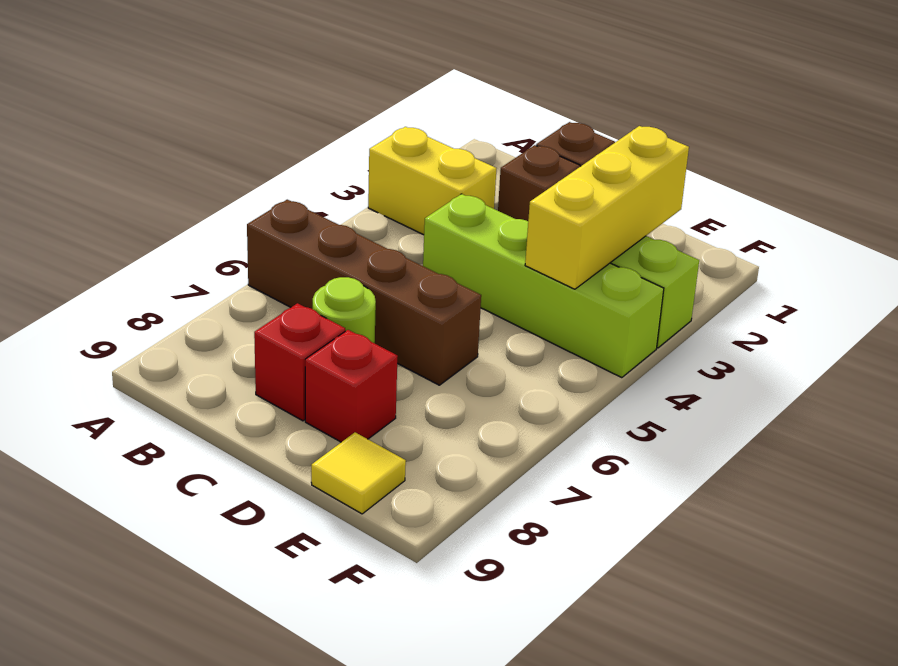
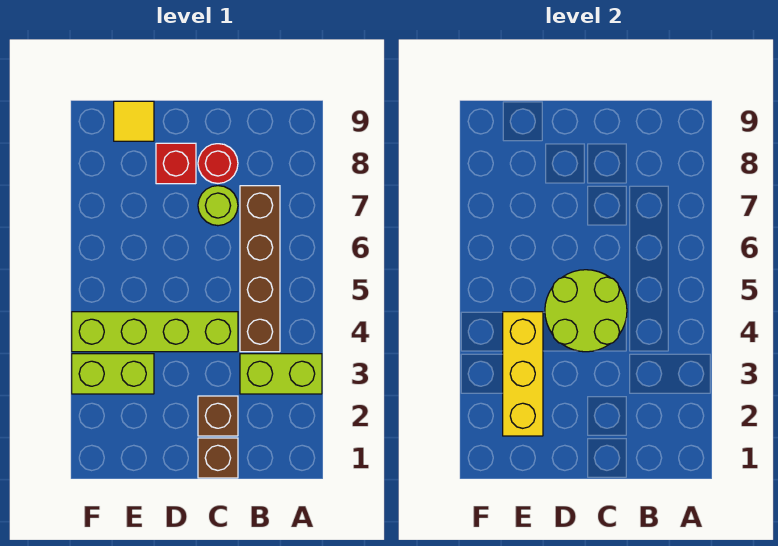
yellow brick A3:B3 level 1 -> lime brick A3:B3 level 1
brown brick A6:D6 level 1 -> brown brick B4:B7 level 1
none -> lime round brick C4:D5 level 2
red brick C8 level 1 -> red round brick C8 level 1

